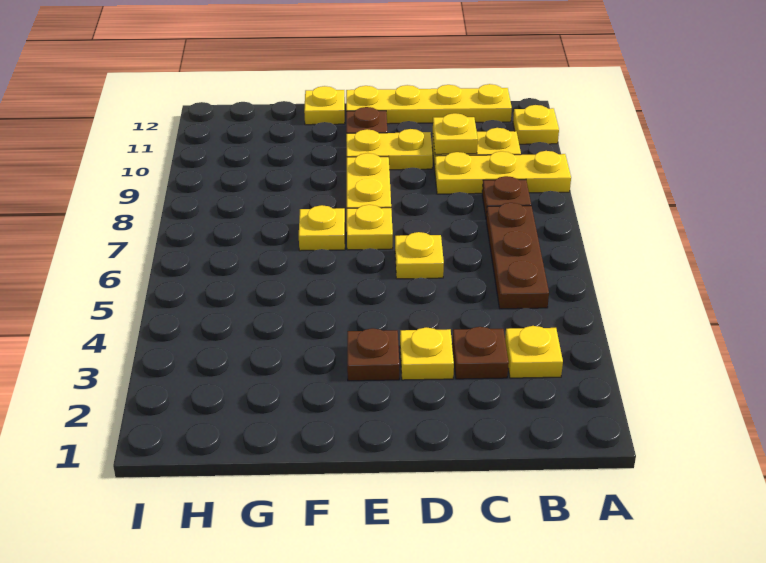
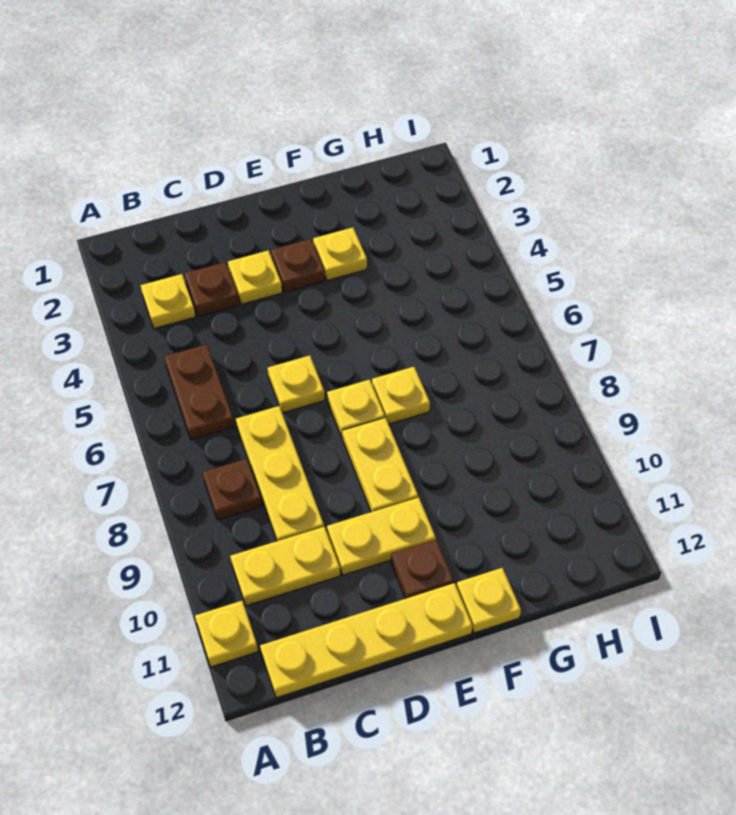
yellow plate A9:C9 level 1 -> yellow plate C7:C9 level 1
brown plate B5:B7 level 1 -> brown plate B5:B6 level 1
yellow plate C10 level 2 -> yellow plate F3 level 1

